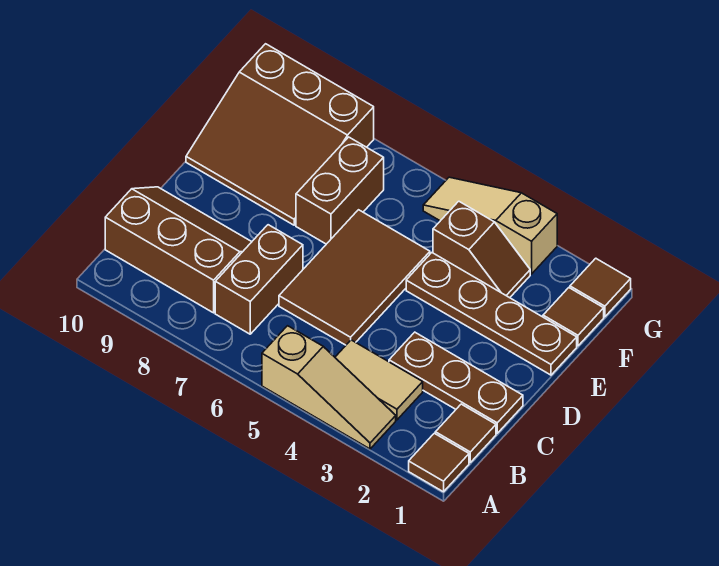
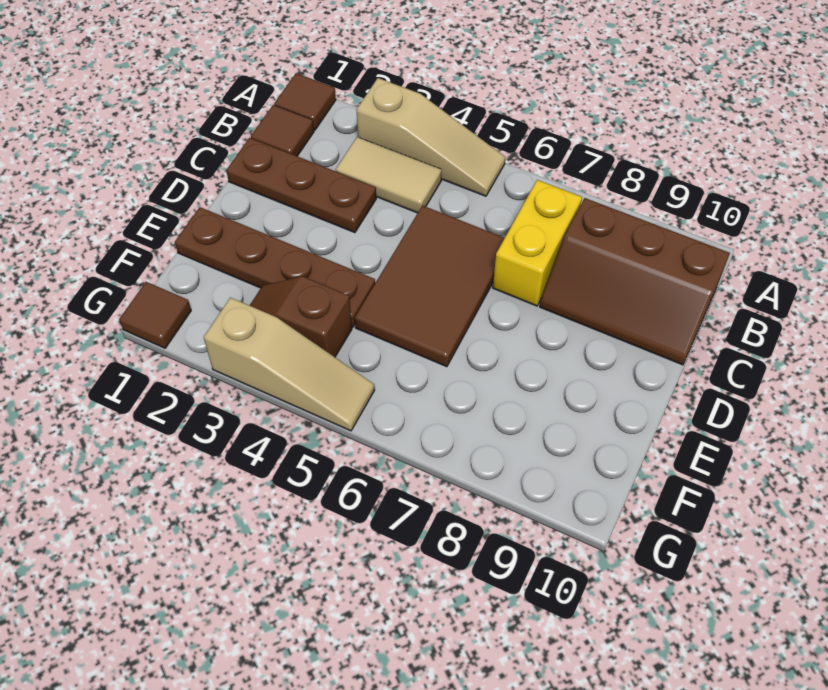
tan slope A3:A5 level 1 top 5 -> tan slope A3:A5 level 1 top 3
brown brick B7:C7 level 1 -> yellow brick B7:C7 level 1
brown brick E7:F7 level 1 -> none
brown slope E8:G10 level 1 top G -> none
brown tile F1 level 1 -> none

